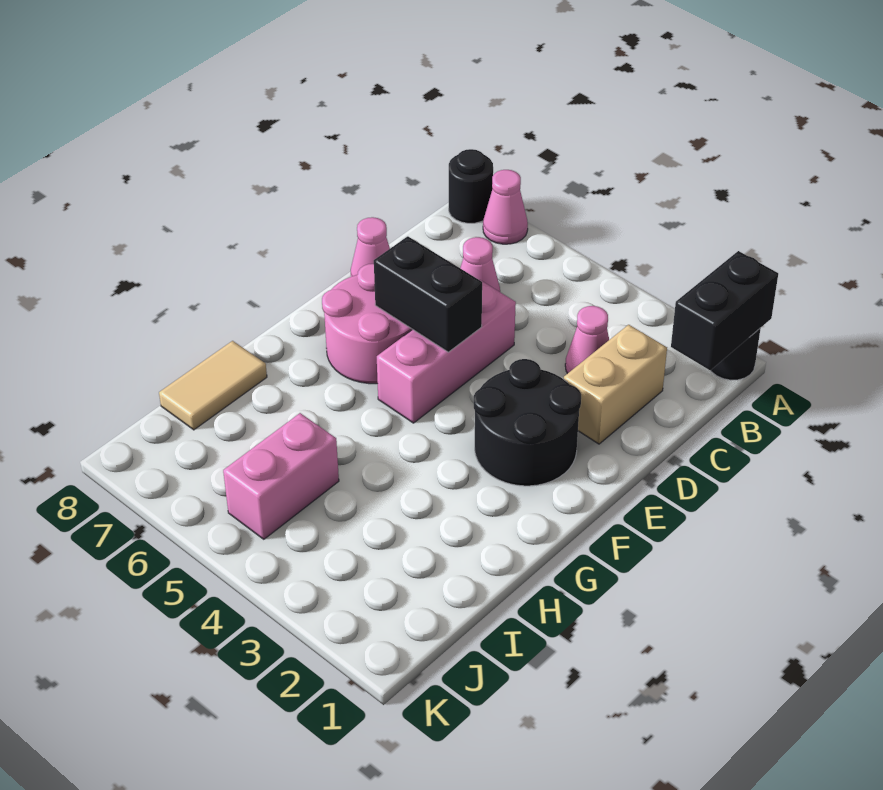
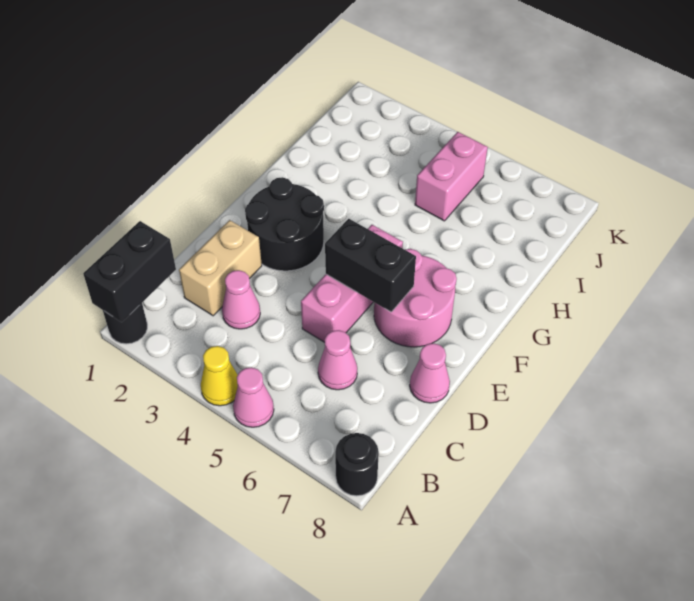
none -> yellow cone A4 level 1
pink cone A7 level 1 -> pink cone A5 level 1
tan tile H8:I8 level 1 -> none

